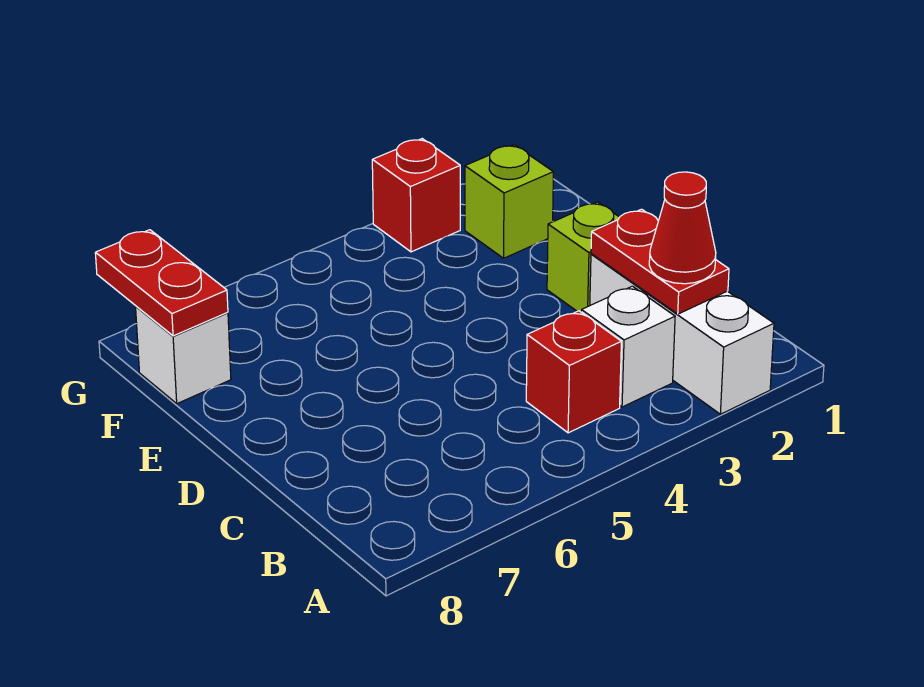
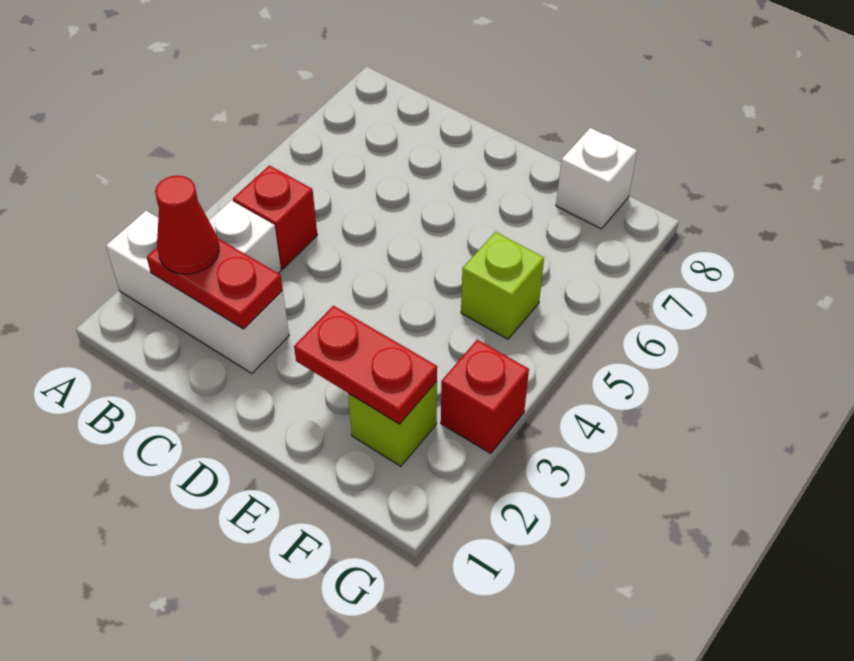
lime brick D2 level 1 -> lime brick F5 level 1
red plate F8:G8 level 2 -> red plate E2:F2 level 2

